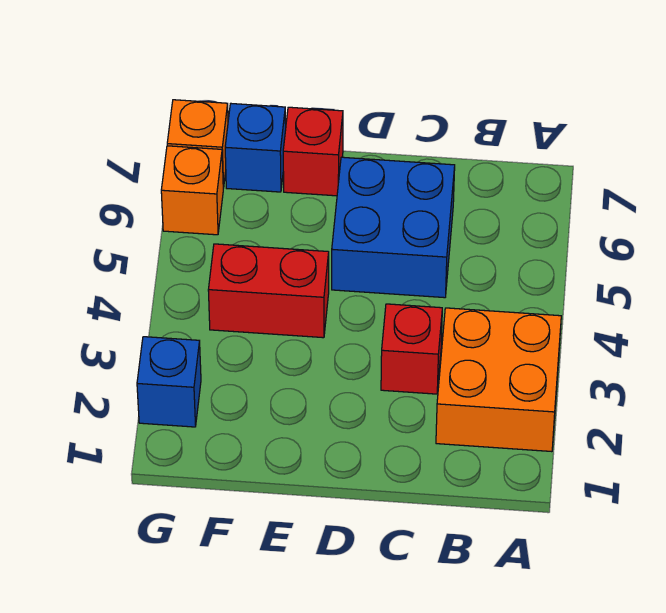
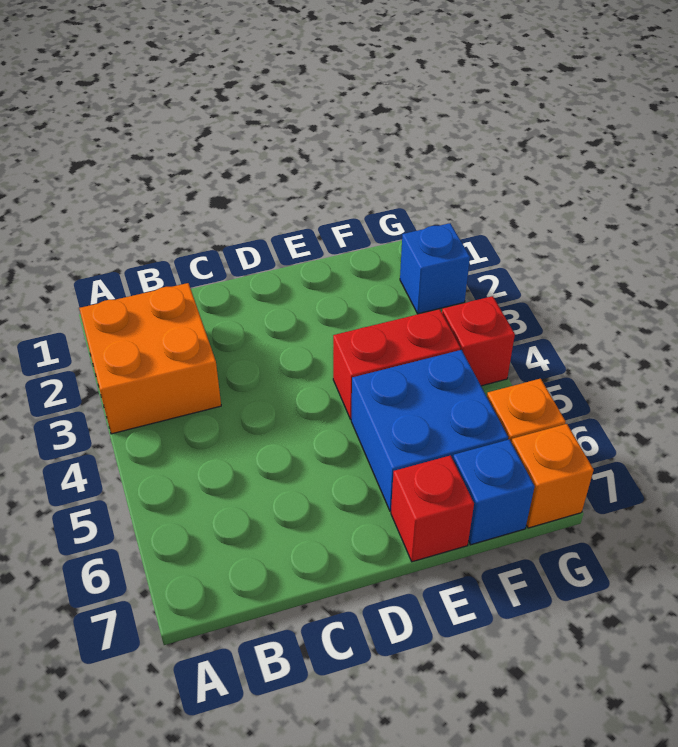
red brick C3 level 1 -> red brick G4 level 1
blue brick C5:D6 level 1 -> blue brick E5:F6 level 1

